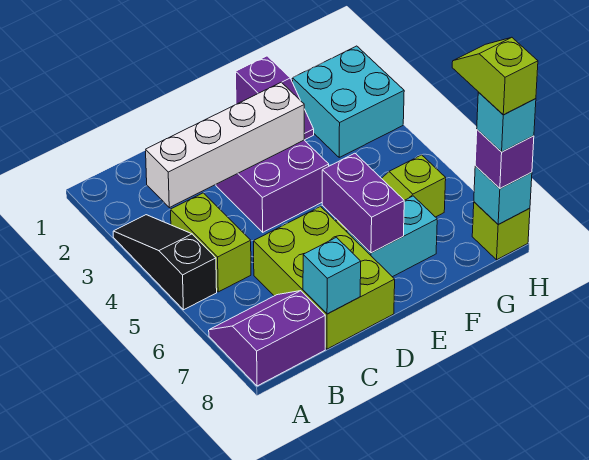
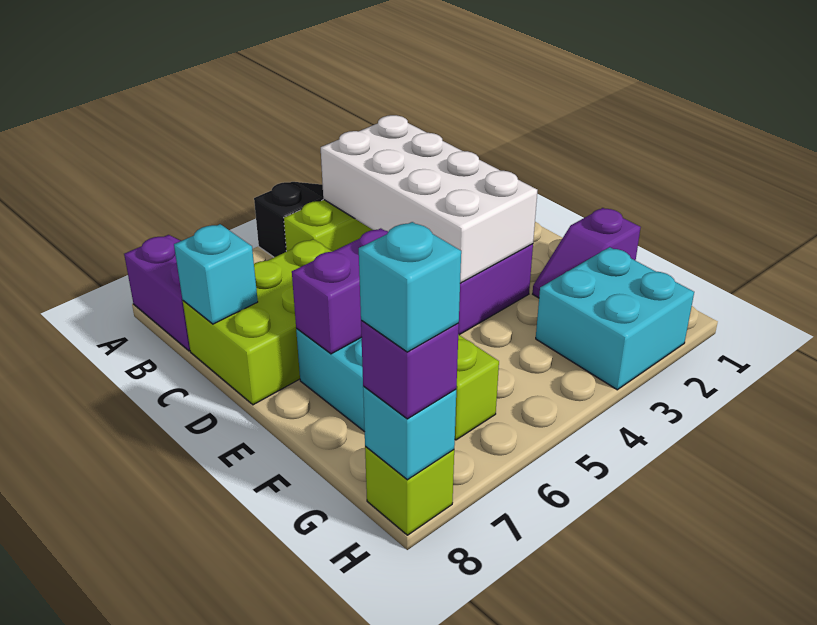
white brick B3:E3 level 2 -> white brick B3:E4 level 2
lime slope H7:H8 level 5 top 8 -> none

